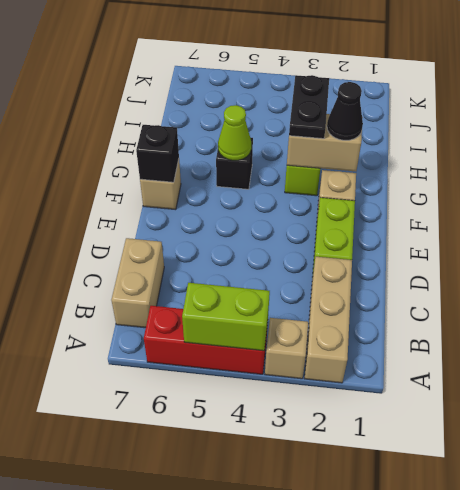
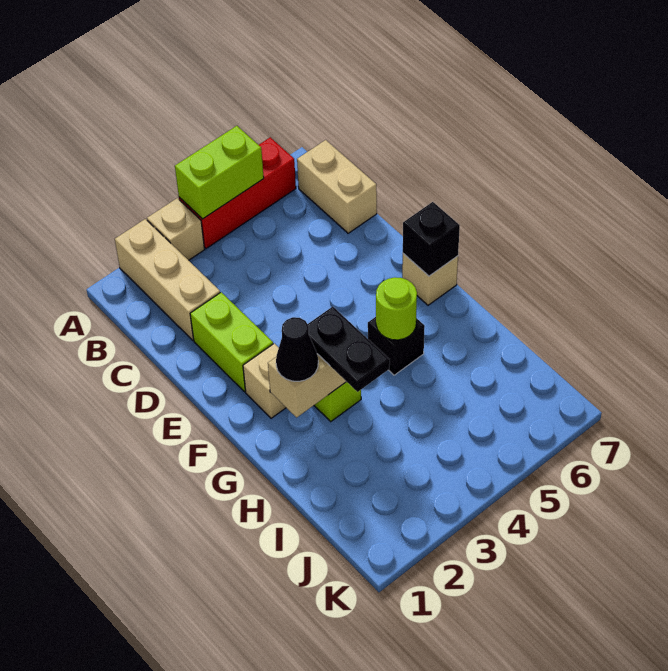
lime cone G5 level 2 -> lime round brick G5 level 2

